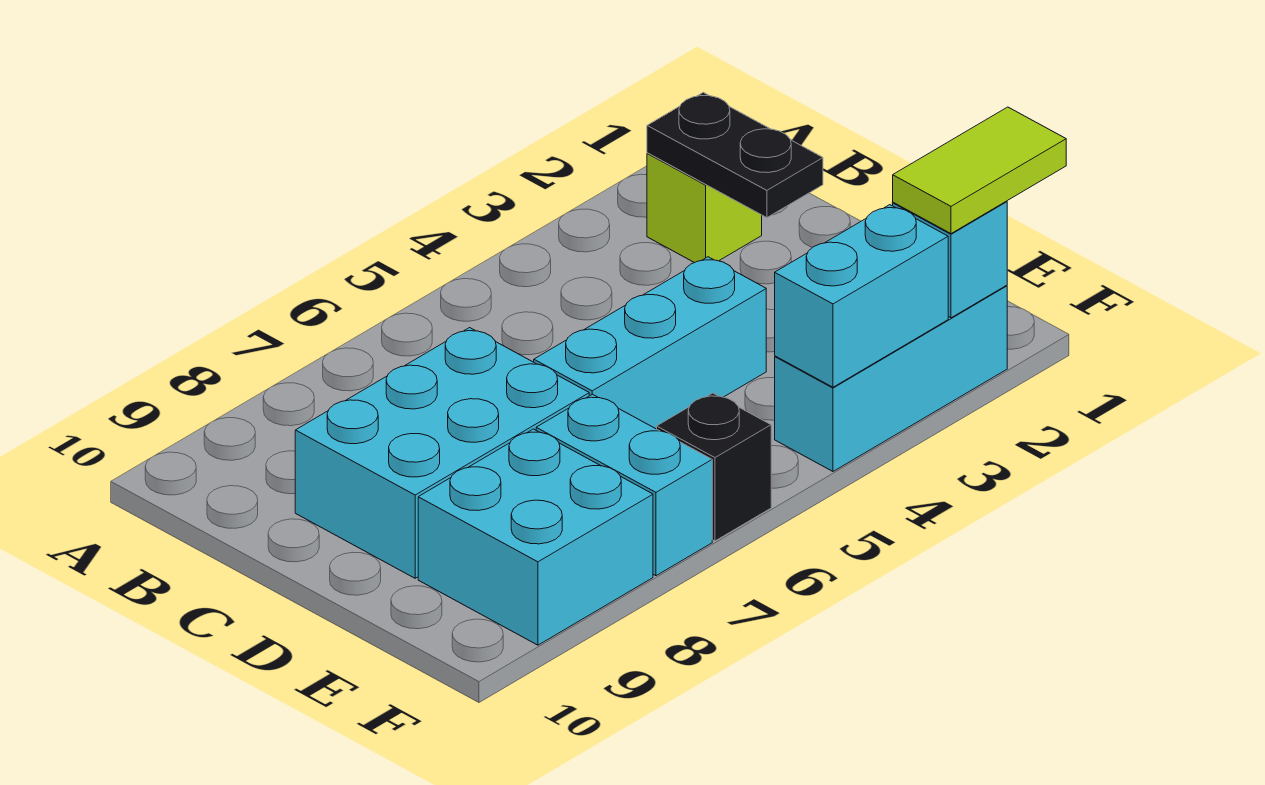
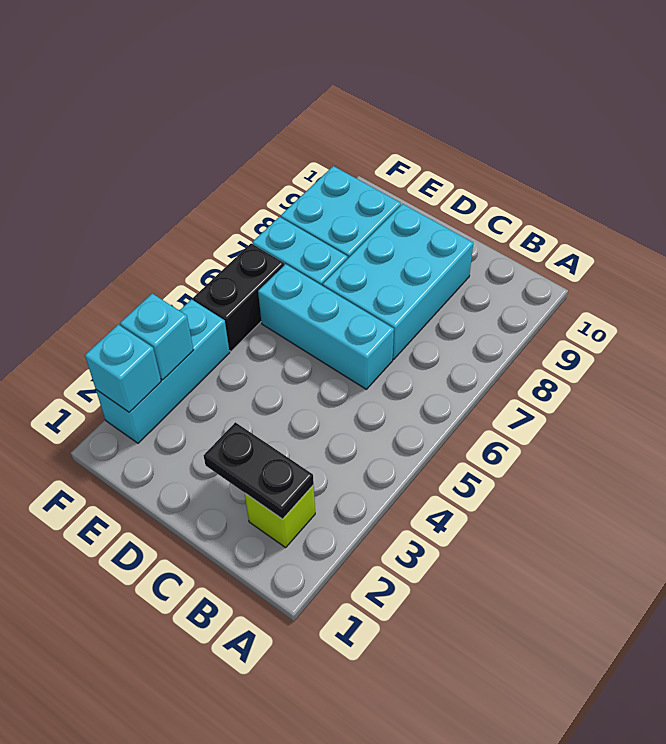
cyan brick D4:D6 level 1 -> cyan brick C6:E6 level 1
lime tile F1:F2 level 3 -> none
cyan brick F3:F4 level 2 -> cyan brick F3 level 2
black brick F6 level 1 -> black brick F5:F6 level 1

